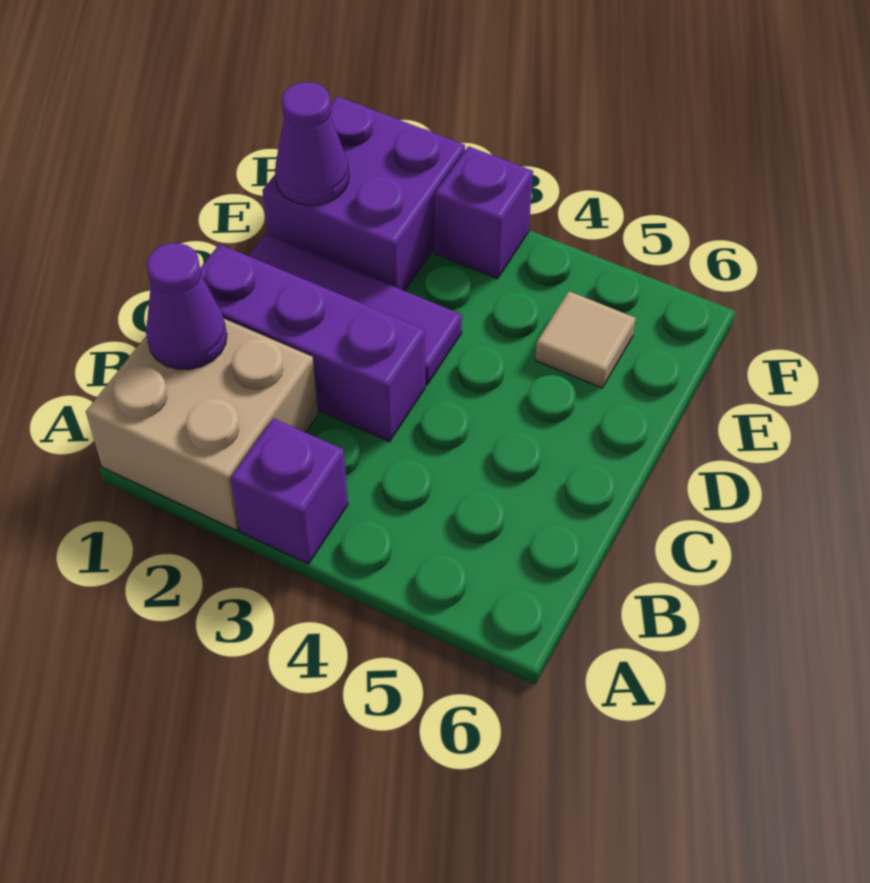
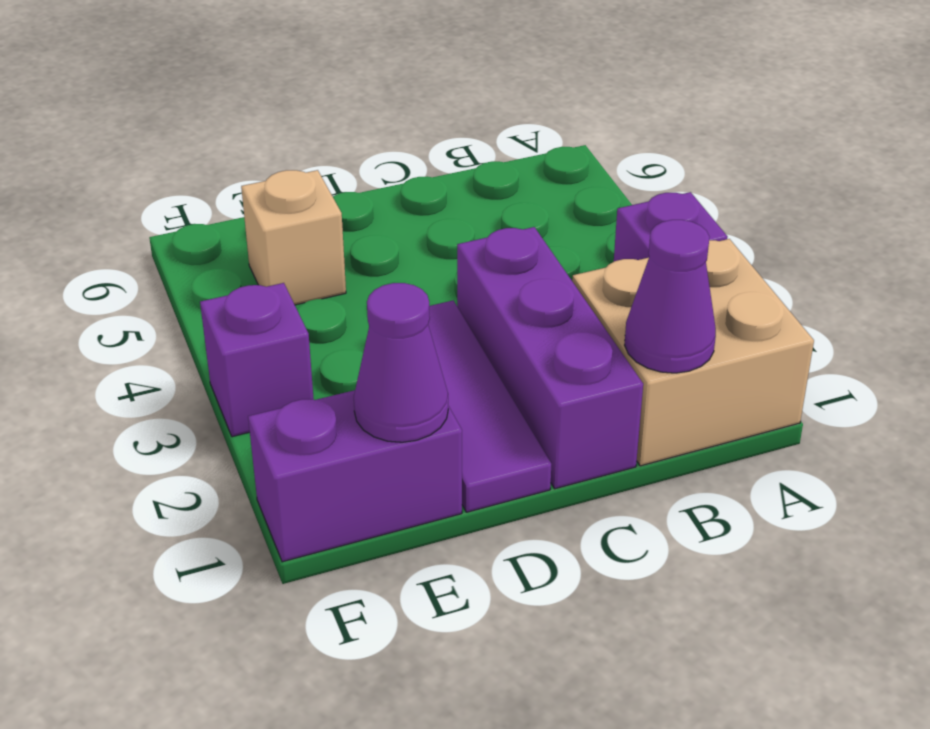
purple brick E1:F2 level 1 -> purple brick E1:F1 level 1
tan tile E5 level 1 -> tan brick E5 level 1

